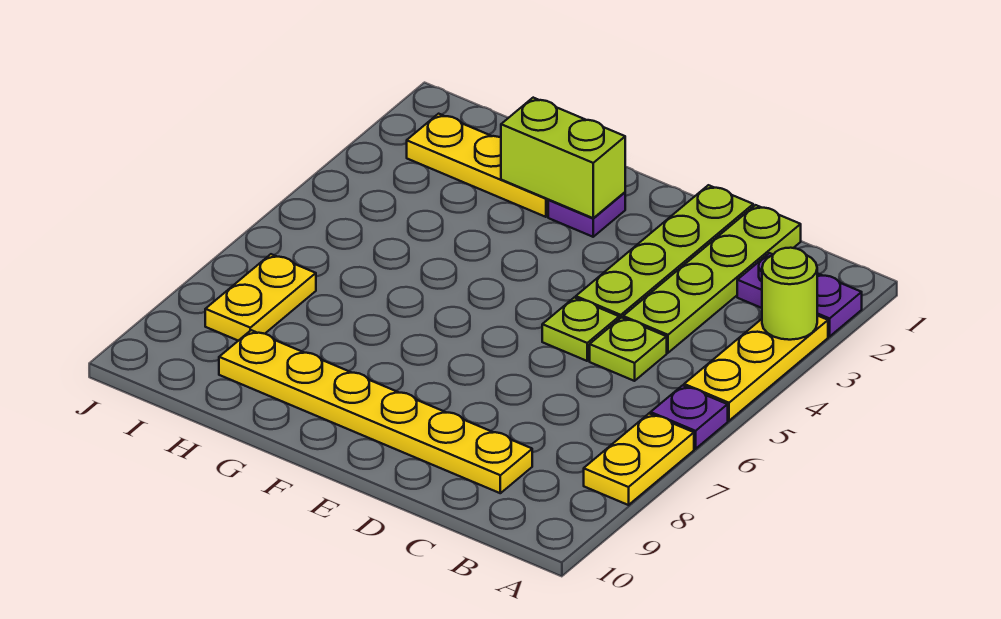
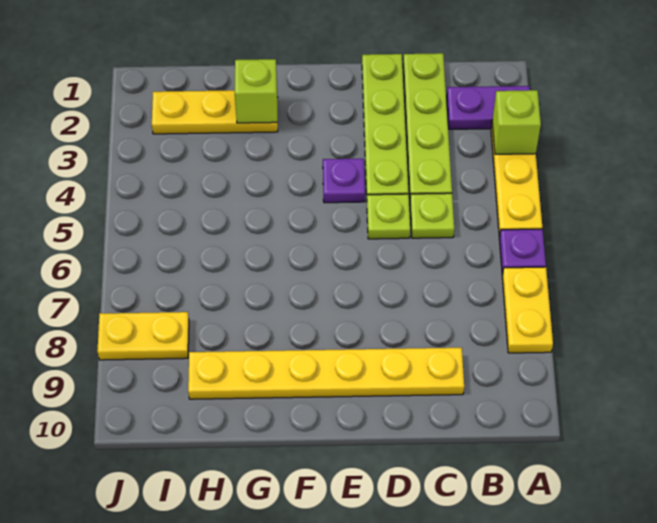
lime round brick A3 level 2 -> lime brick A3 level 2
purple plate F2 level 1 -> purple plate E4 level 1
lime brick F2:G2 level 2 -> lime brick G2 level 2
yellow plate I7:I8 level 1 -> yellow plate I8:J8 level 1

